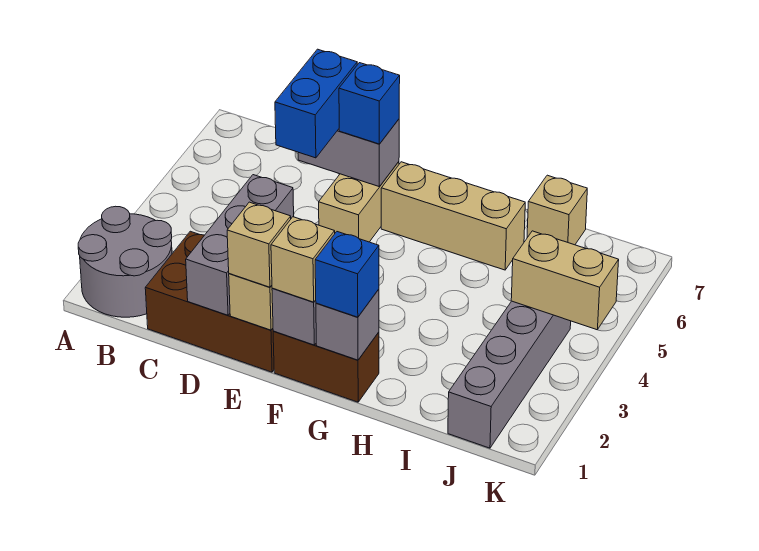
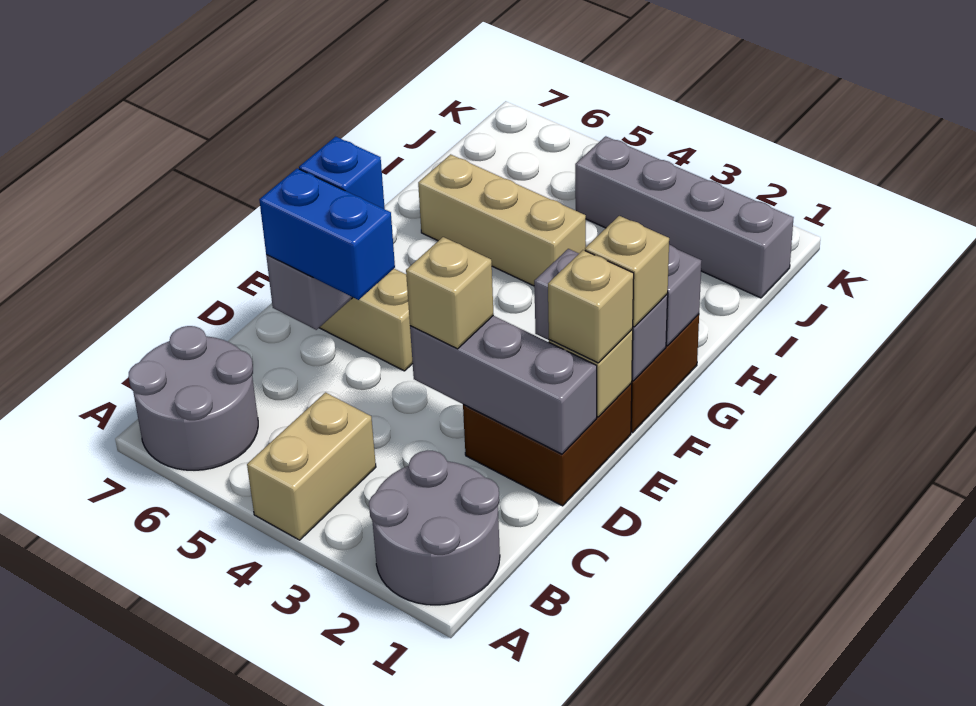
none -> grey round brick A6:B7 level 1
brown brick C1:E2 level 1 -> brown brick D1:E2 level 1
tan brick F6:H6 level 1 -> tan brick H4:H6 level 1
blue brick G1 level 3 -> none
tan brick I7 level 1 -> tan brick D3 level 3
tan brick J4:K4 level 2 -> tan brick A4:B4 level 1

